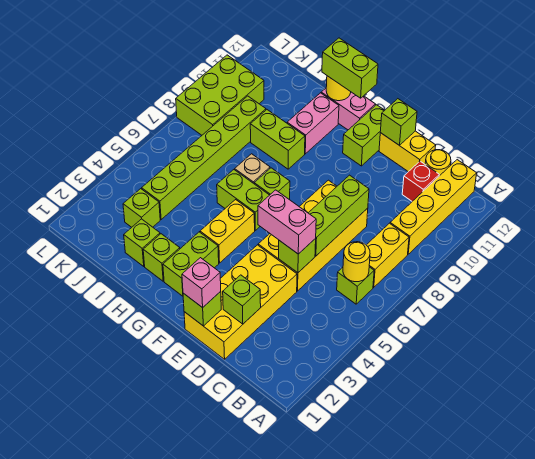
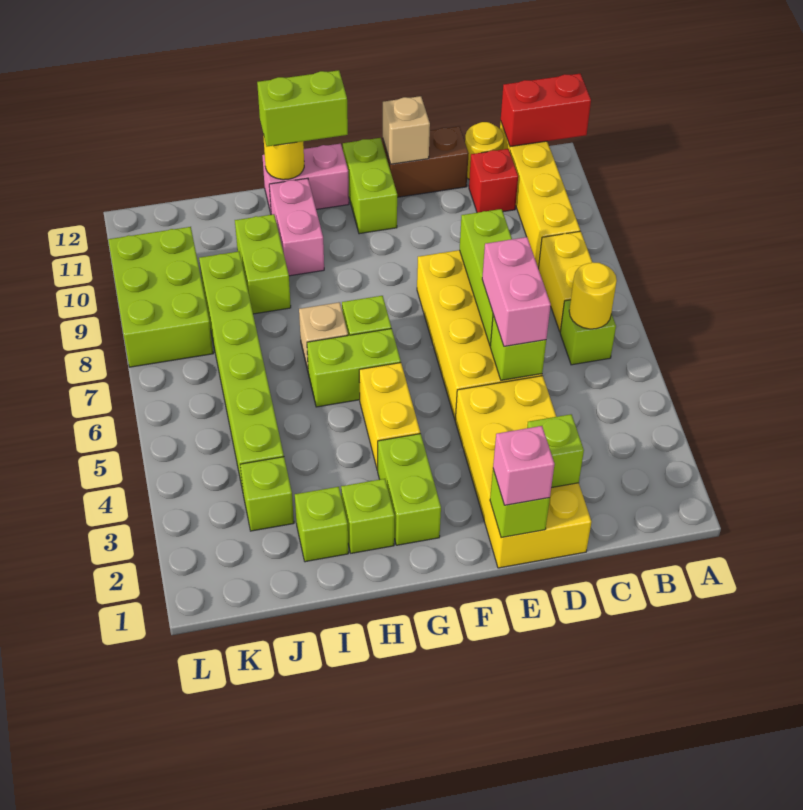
none -> red brick A12:B12 level 2
pink brick D5:E5 level 3 -> pink brick D5:D6 level 3
yellow brick D12:E12 level 1 -> brown brick D12:E12 level 1
lime brick E12 level 2 -> tan brick E12 level 2
lime brick H9:I9 level 1 -> lime brick I9:I10 level 1

